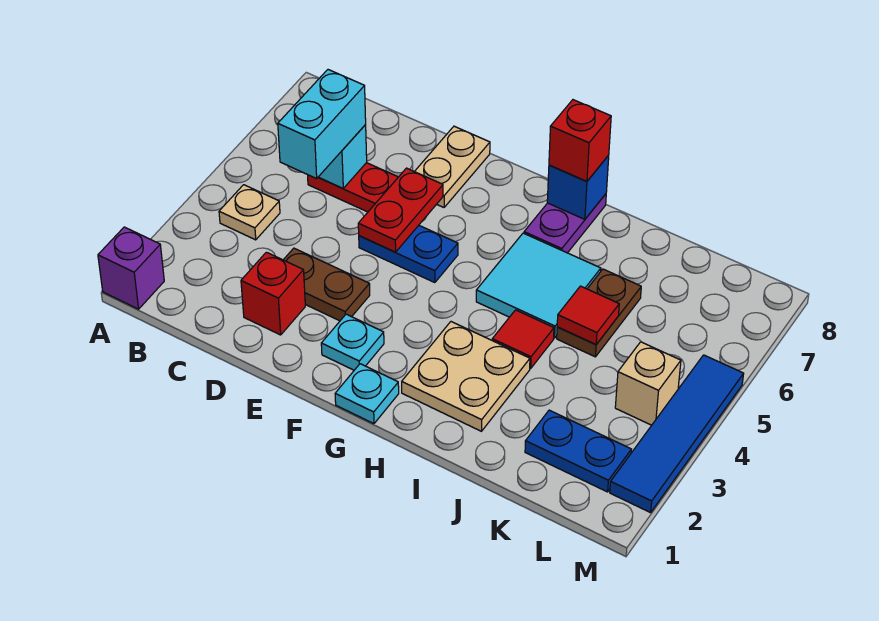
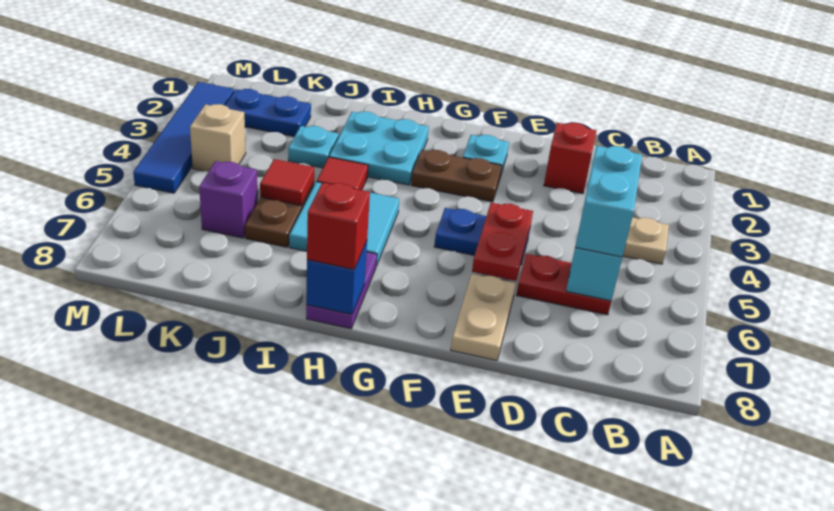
purple brick A1 level 1 -> purple brick K6 level 1
brown plate D3:E3 level 1 -> brown plate F3:G3 level 1
cyan plate G1 level 1 -> cyan plate J3 level 1
tan plate H2:I3 level 1 -> cyan plate H2:I3 level 1

